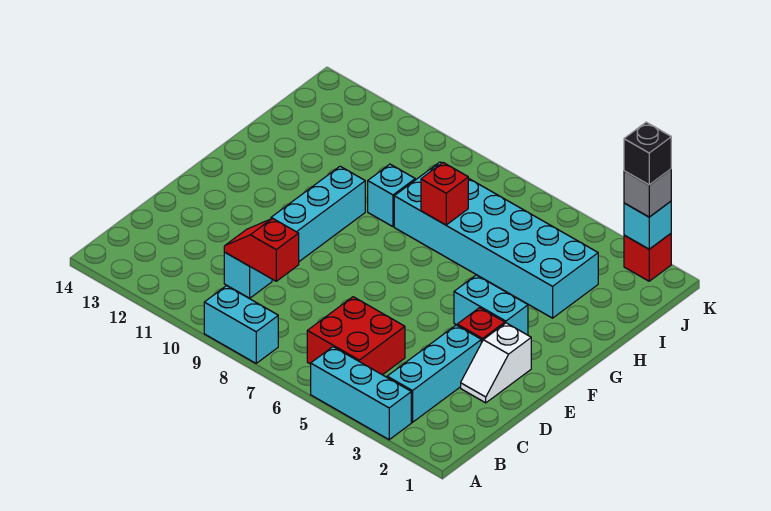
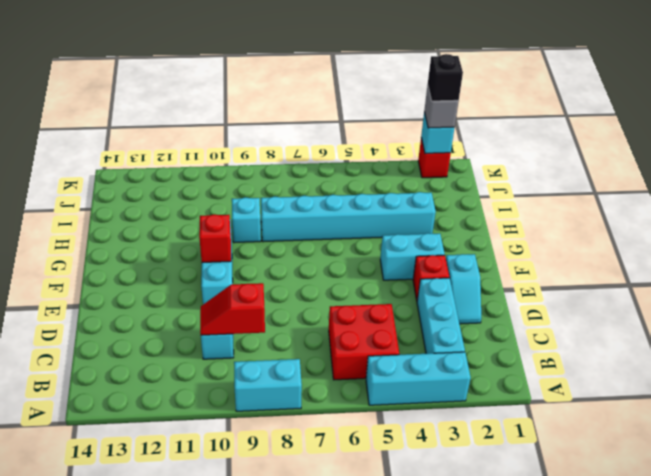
white slope D2:E2 level 1 top E -> cyan slope D2:E2 level 1 top E
cyan brick H3:I8 level 1 -> cyan brick H3:H8 level 1
red brick H7 level 2 -> red brick F10 level 2

